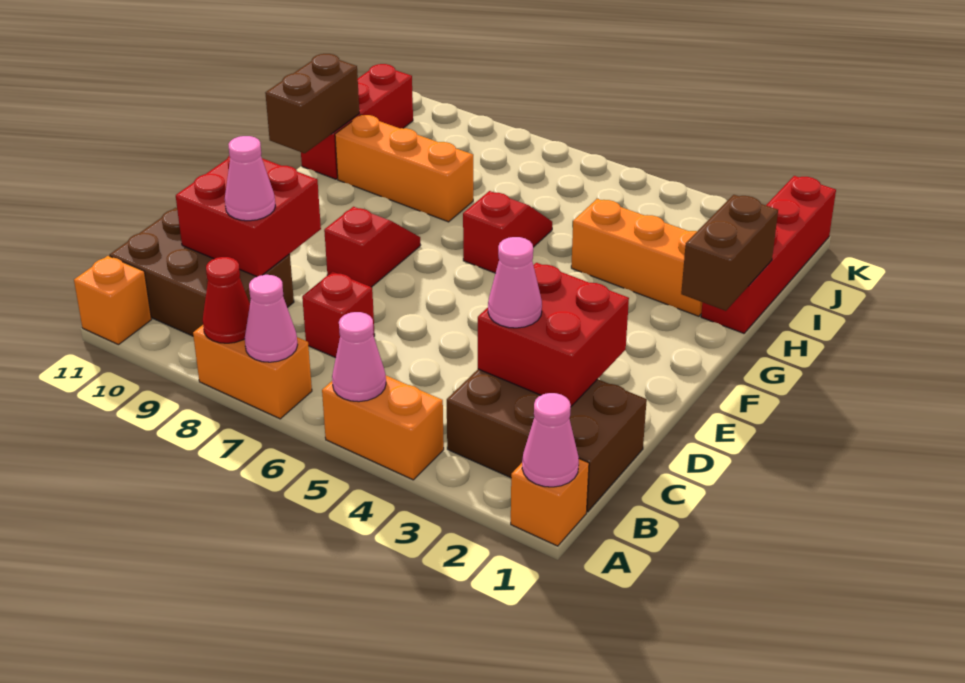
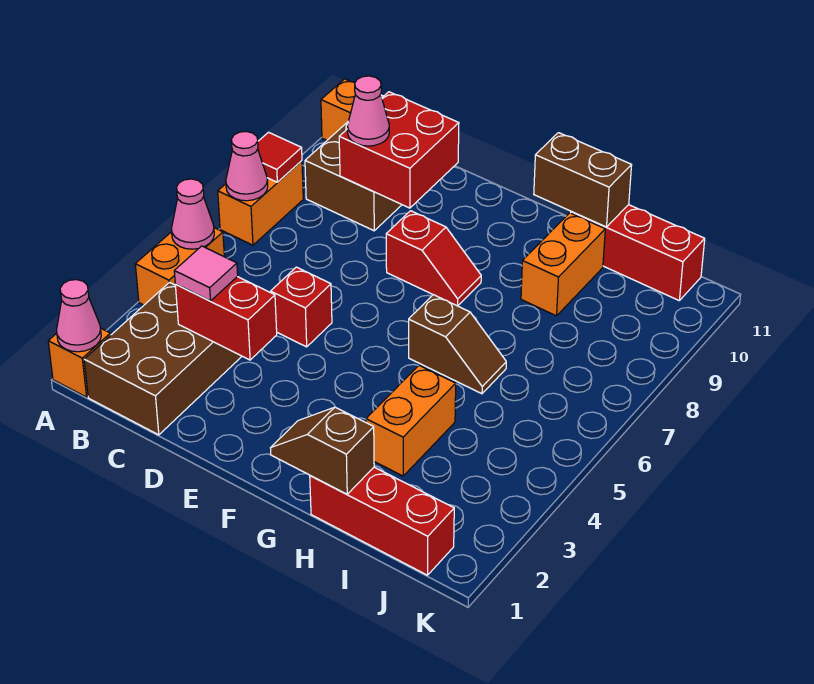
red cone A8 level 2 -> red tile A8 level 2
red brick C2:D3 level 2 -> red brick C3:D3 level 2
pink cone C3 level 3 -> pink tile C3 level 3
red brick C7 level 1 -> red brick D5 level 1
brown brick G1:H1 level 2 -> brown slope G1:H1 level 2 top H
red slope G6:H6 level 1 top G -> brown slope G6:H6 level 1 top G
red brick H1:K1 level 1 -> red brick H1:J1 level 1
orange brick H2:H4 level 1 -> orange brick H3:H4 level 1
orange brick H8:H10 level 1 -> orange brick H9:H10 level 1

